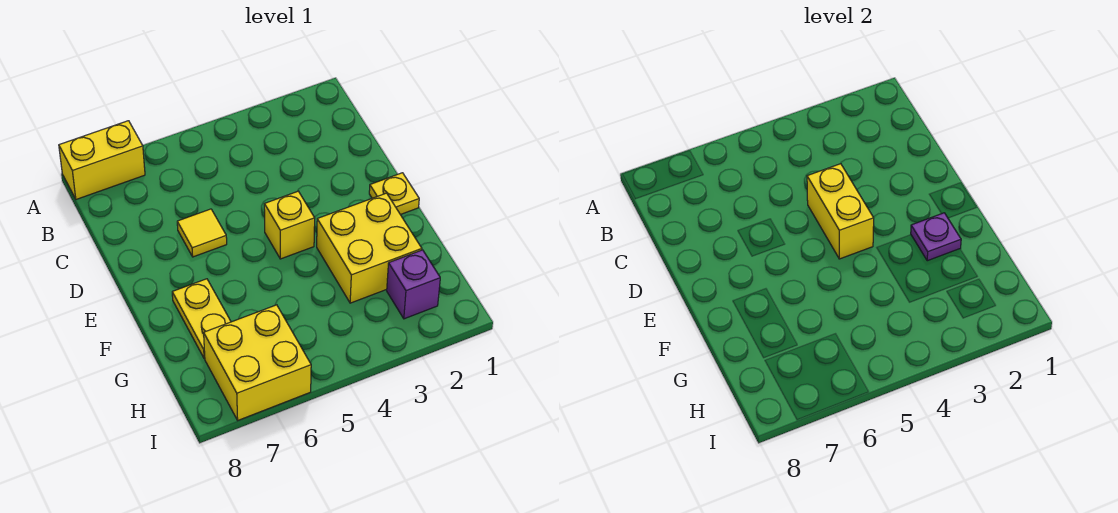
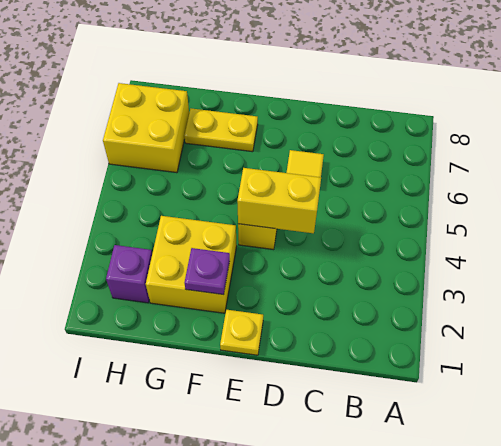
yellow brick A7:A8 level 1 -> none

